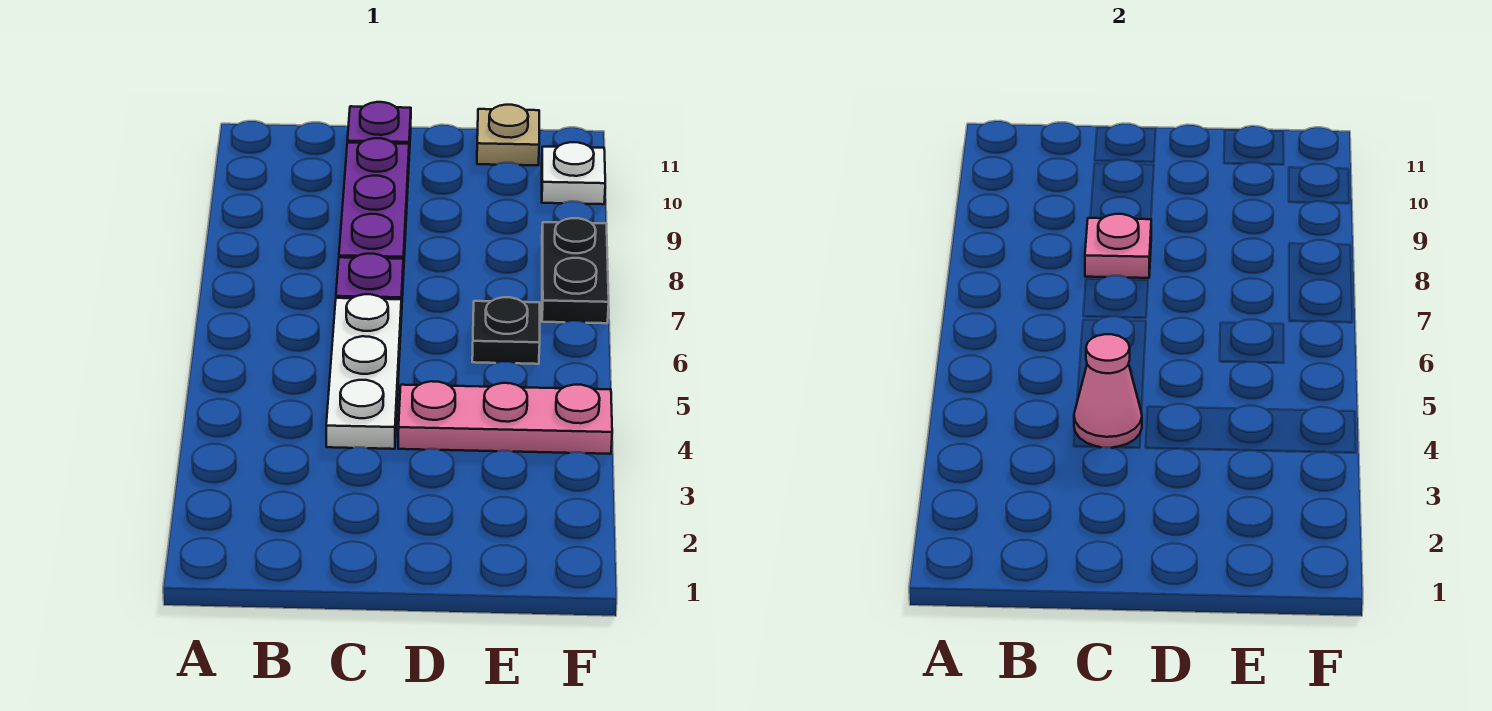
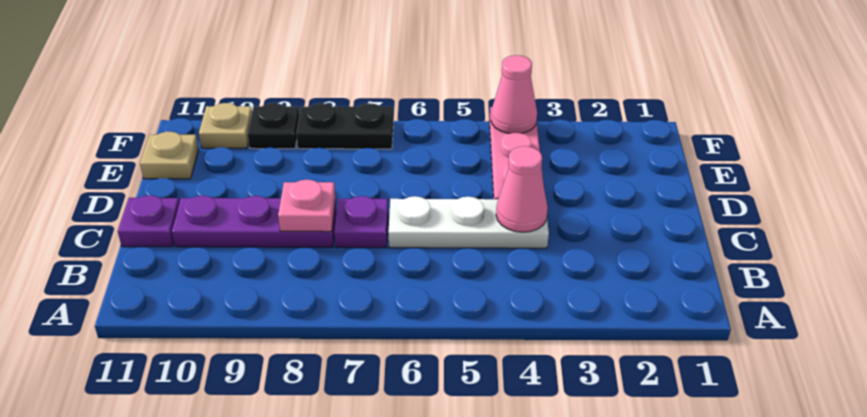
black plate E6 level 1 -> black plate F9 level 1
none -> pink cone F4 level 2
white plate F10 level 1 -> tan plate F10 level 1

